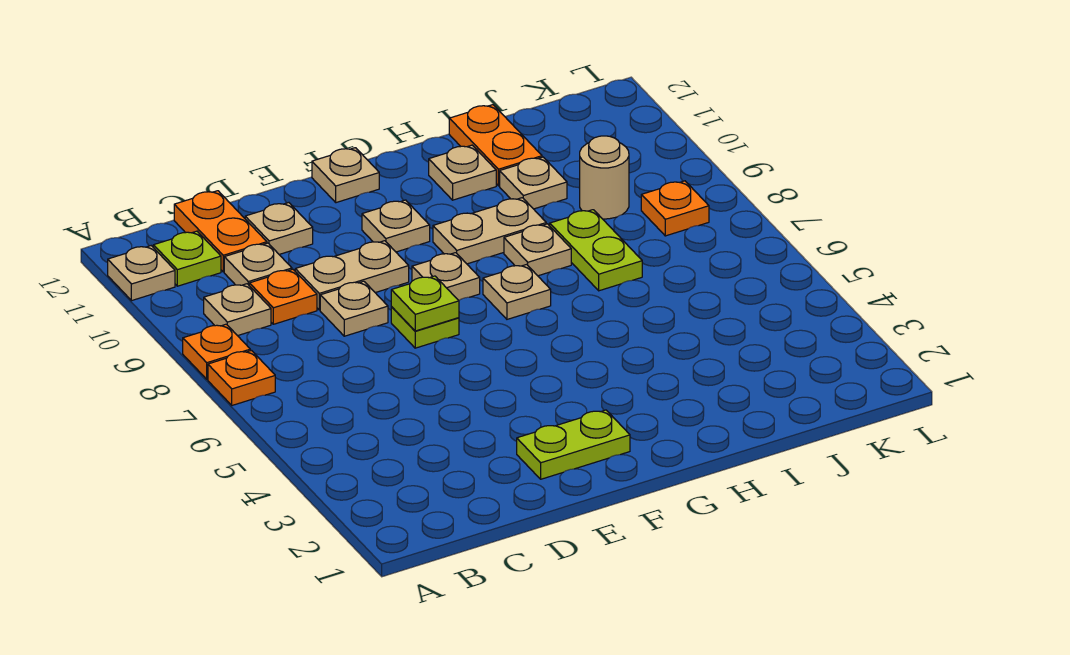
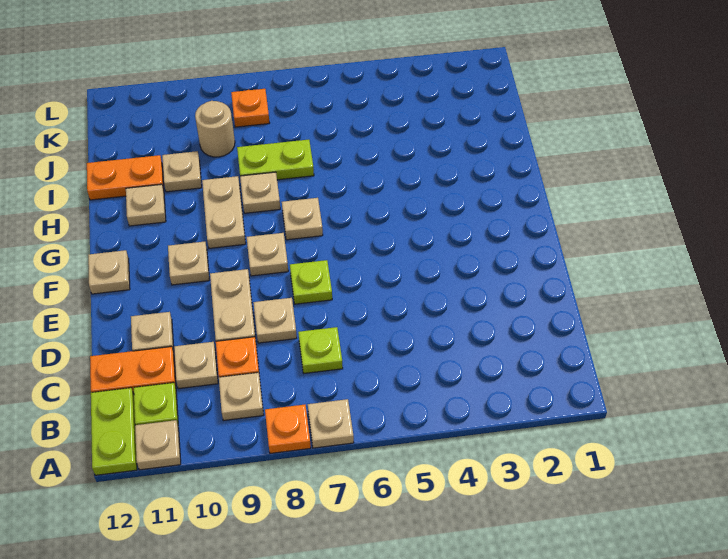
orange plate A7 level 1 -> tan plate A7 level 1
lime plate E2:F2 level 1 -> lime plate A12:B12 level 1
lime plate E7 level 2 -> lime plate C7 level 1

